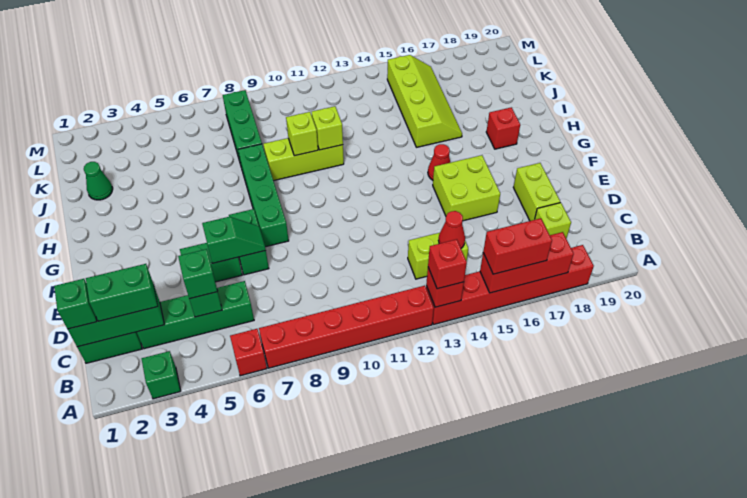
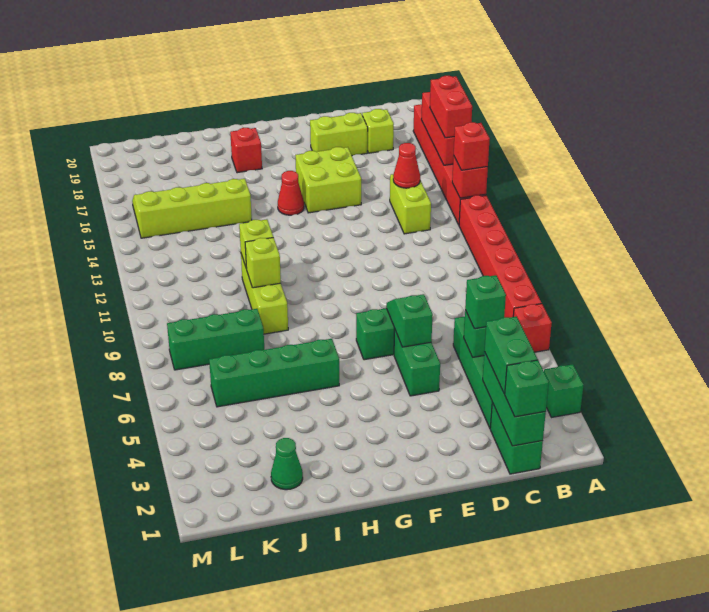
green brick F8:I8 level 1 -> green brick H6:K6 level 1

